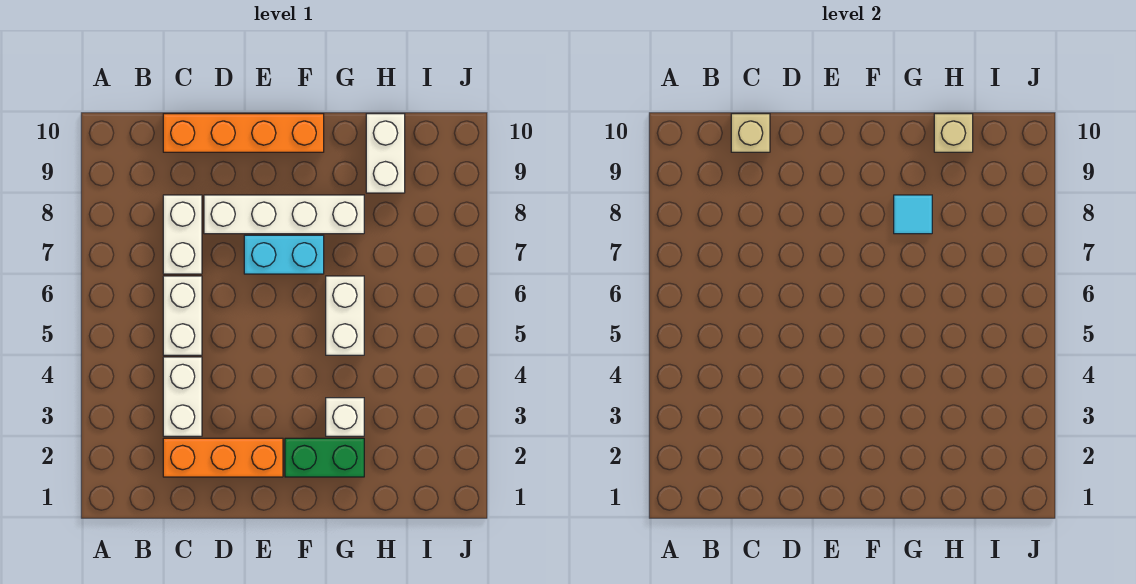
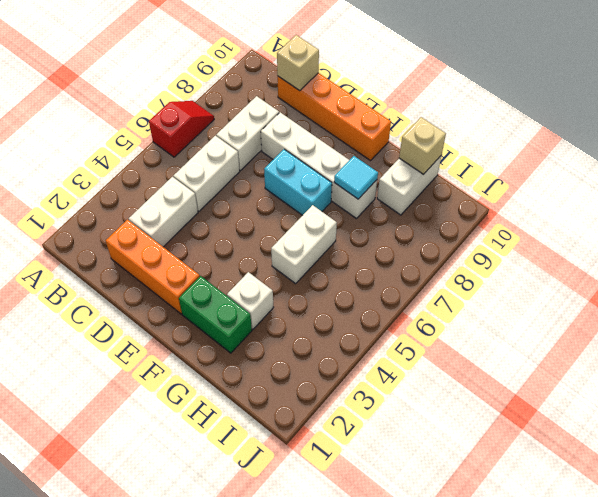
none -> red slope A6:A7 level 1 top 6

